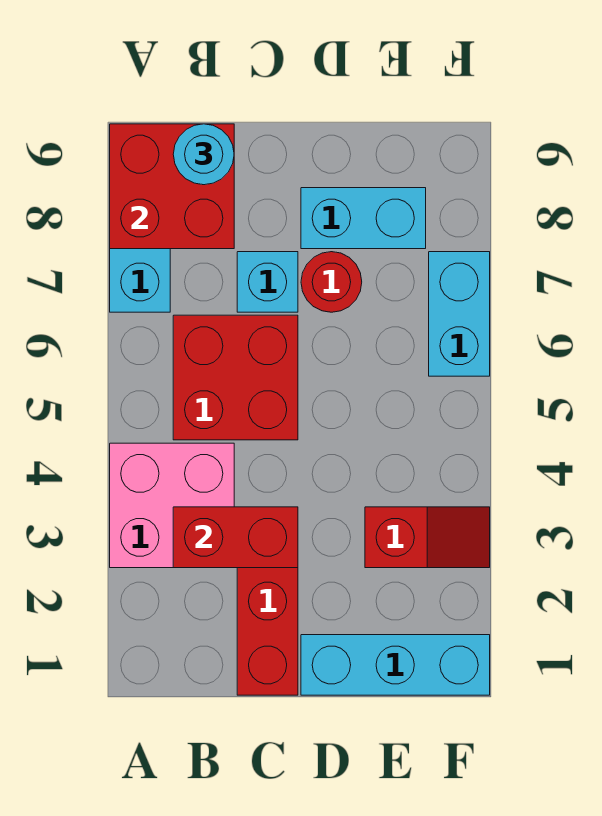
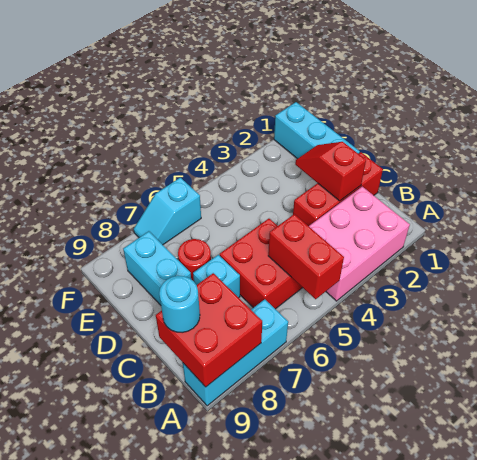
pink brick A3:B4 level 1 -> pink brick A2:B4 level 1
red brick B3:C3 level 2 -> red brick A5:B5 level 2
red slope E3:F3 level 1 top E -> red slope C2:D2 level 2 top C
cyan brick F6:F7 level 1 -> cyan slope F6:F7 level 1 top 6

